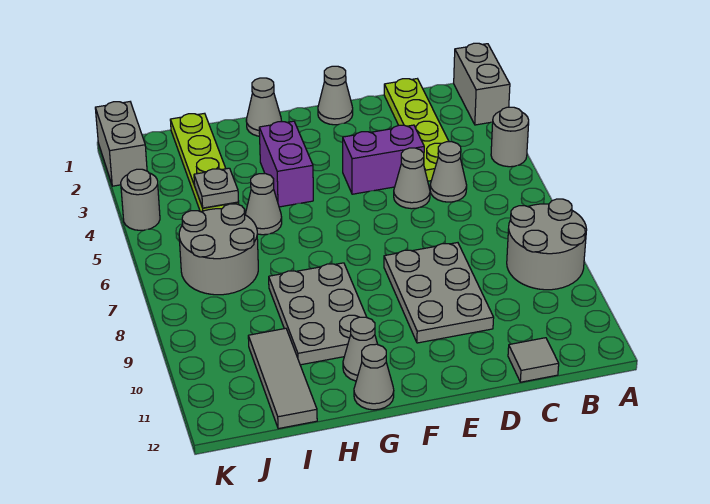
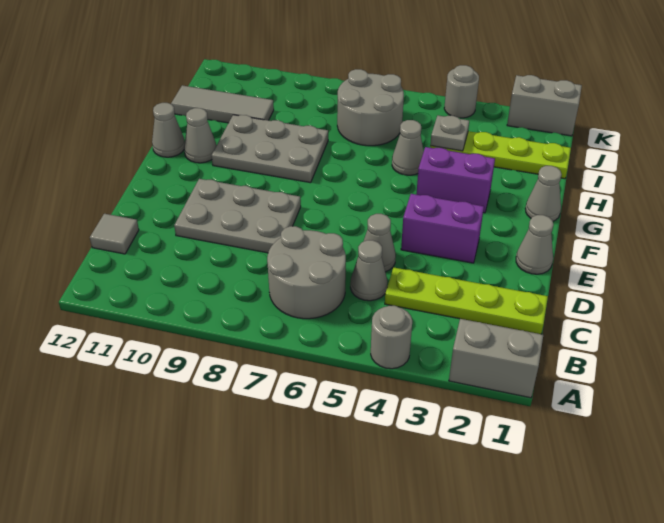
grey round brick A8:B9 level 1 -> grey round brick B6:C7 level 1
purple brick D4:E4 level 1 -> purple brick E3:E4 level 1

